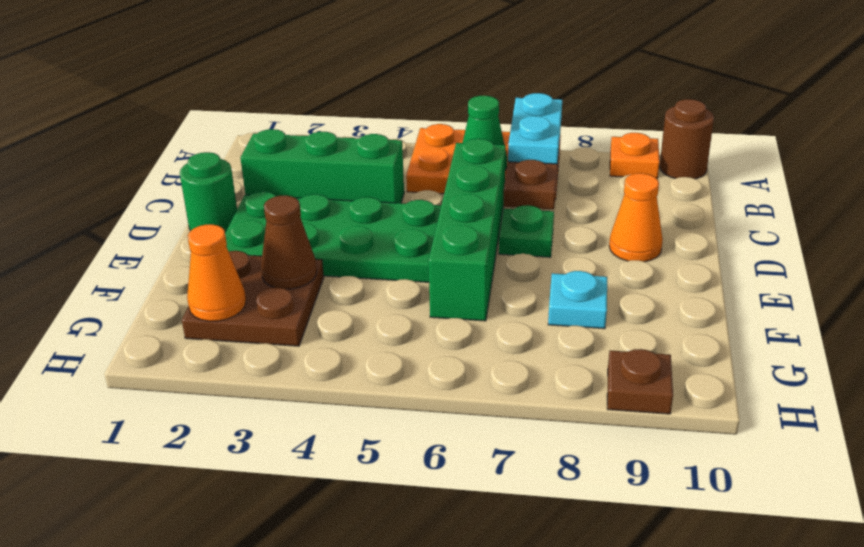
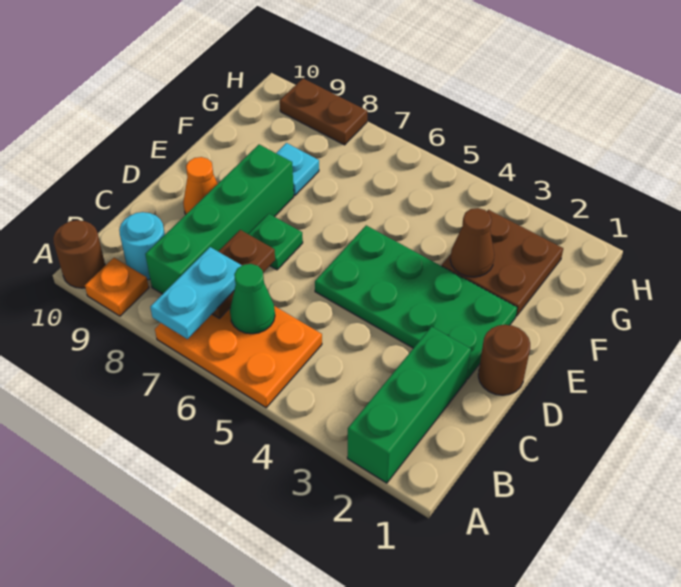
none -> cyan round brick B9 level 1
green brick C2:C4 level 1 -> green brick A2:C2 level 1
green brick C6:F6 level 1 -> green brick B8:E8 level 1
green round brick D1 level 1 -> brown round brick D1 level 1
orange cone G2 level 2 -> none
brown plate H9 level 1 -> brown plate H8:H9 level 1

